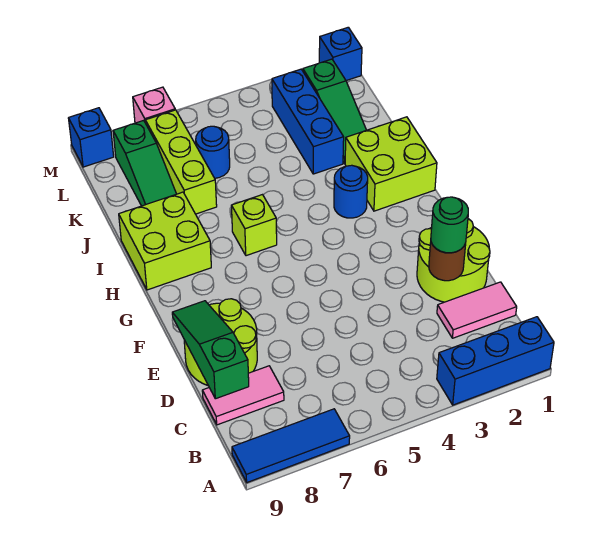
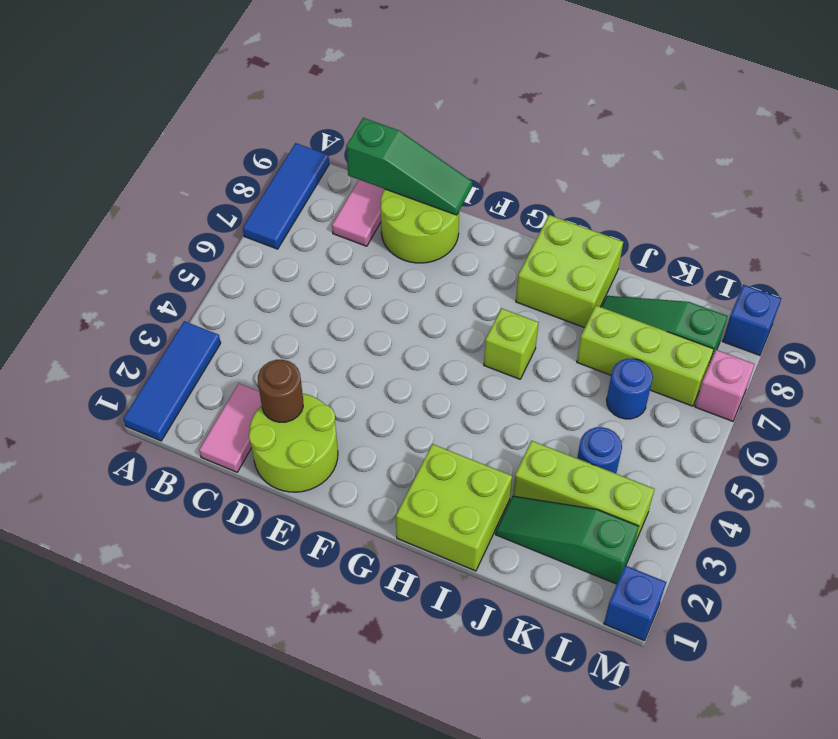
blue brick A1:A3 level 1 -> blue tile A1:A3 level 1
green round brick D2 level 3 -> none
blue round brick H3 level 1 -> blue round brick K4 level 1
blue brick J3:L3 level 1 -> lime brick J3:L3 level 1

